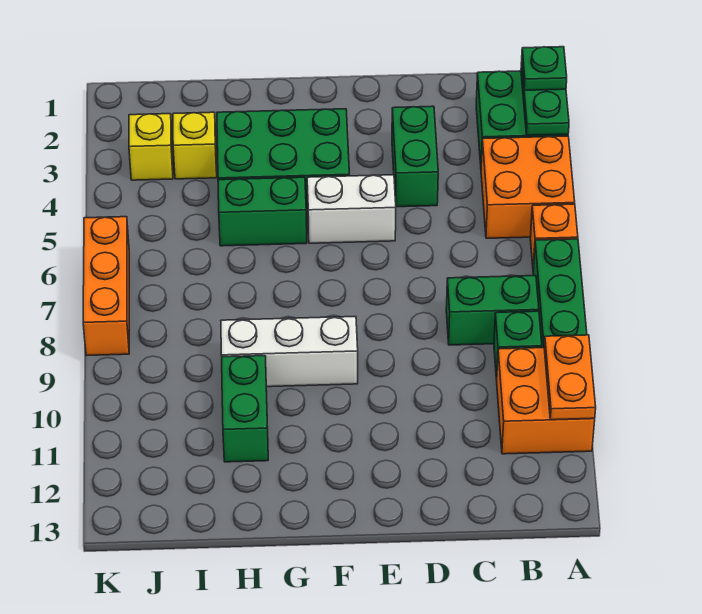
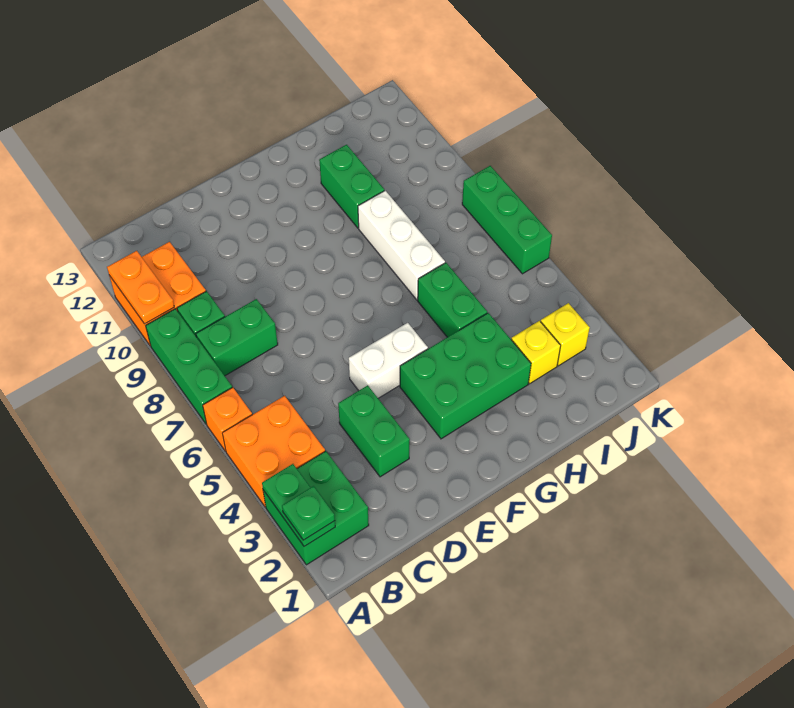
white brick F9:H9 level 1 -> white brick H7:H9 level 1
green brick G5:H5 level 1 -> green brick H5:H6 level 1
orange brick K6:K8 level 1 -> green brick K6:K8 level 1

